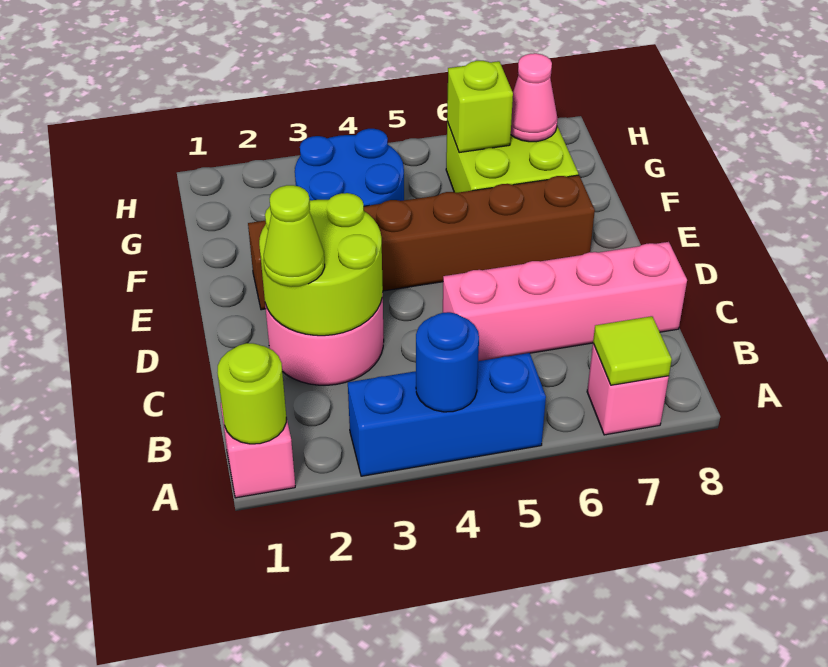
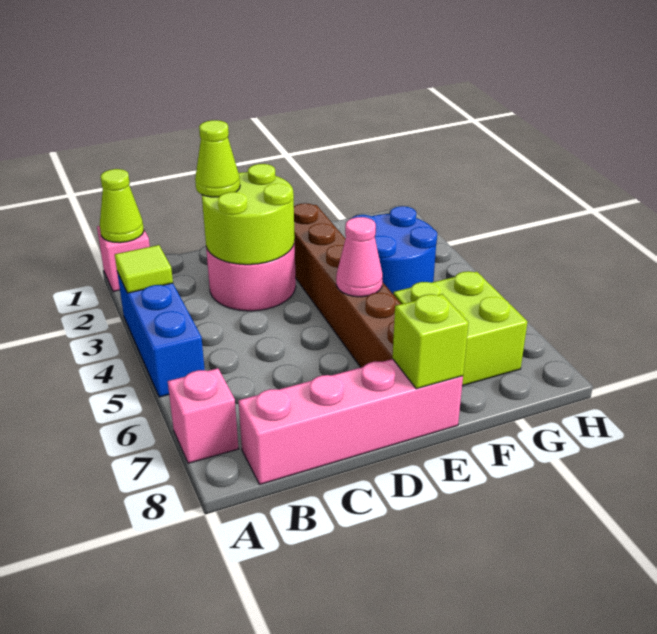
lime round brick A1 level 2 -> lime cone A1 level 2
blue round brick A4 level 2 -> none
lime tile A7 level 2 -> lime tile A3 level 2
pink brick C5:C8 level 1 -> pink brick B8:E8 level 1
lime brick G6 level 2 -> lime brick E8 level 2
pink cone G7 level 2 -> pink cone E5 level 2

